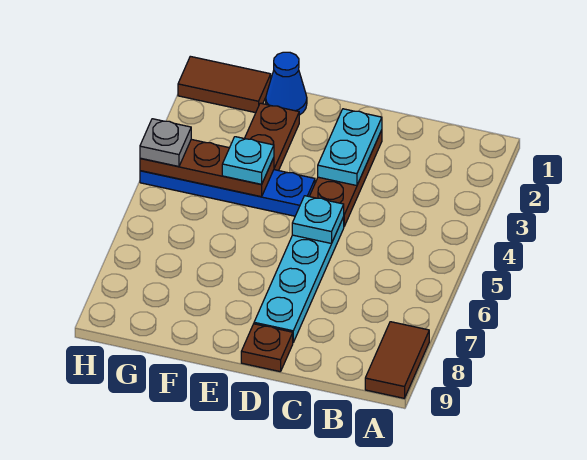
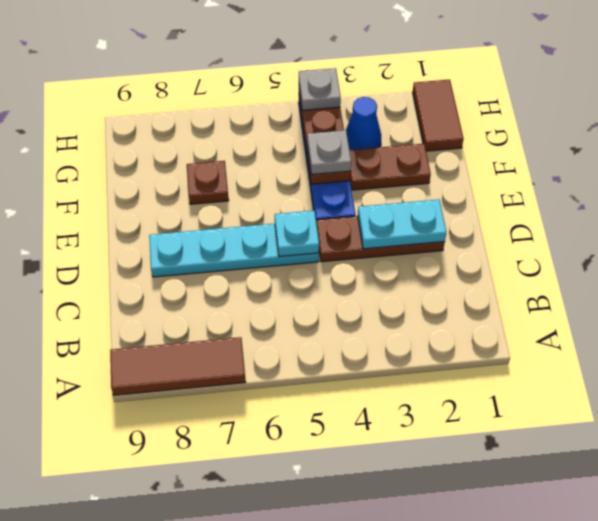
brown tile A8:A9 level 1 -> brown tile A7:A9 level 1
brown plate D9 level 1 -> brown plate F7 level 1
blue cone F1 level 1 -> blue cone G3 level 1
cyan plate F4 level 3 -> grey plate F4 level 3

